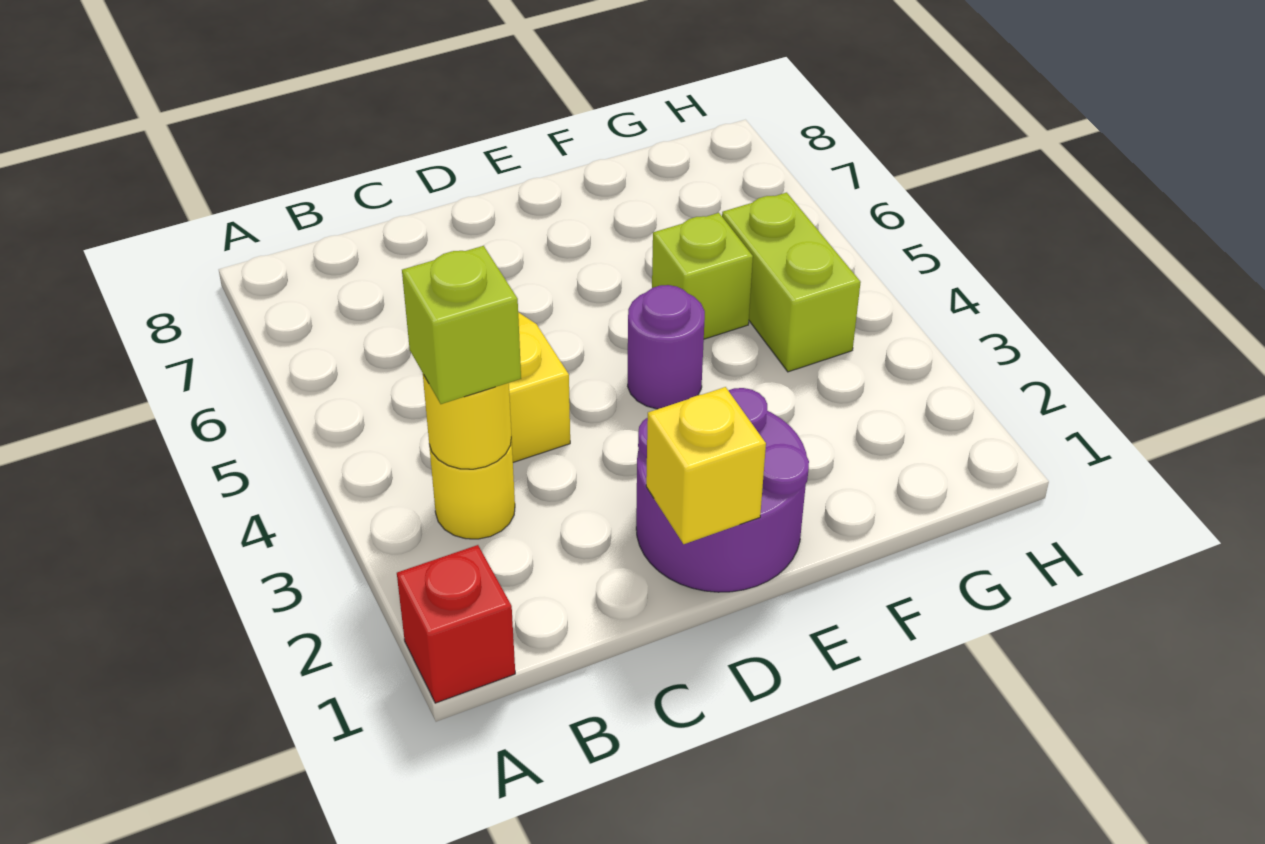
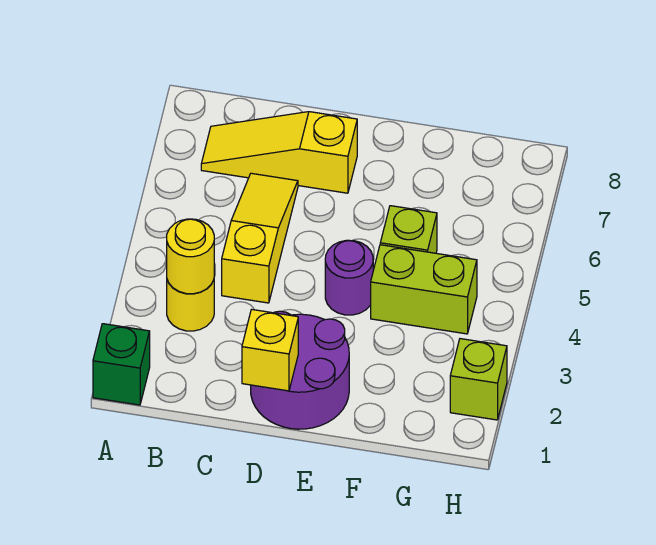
red brick A1 level 1 -> green brick A1 level 1
lime brick B3 level 3 -> lime brick H2 level 1
none -> yellow slope B7:D7 level 1 top D
lime brick G4:G5 level 1 -> lime brick F4:G4 level 1

